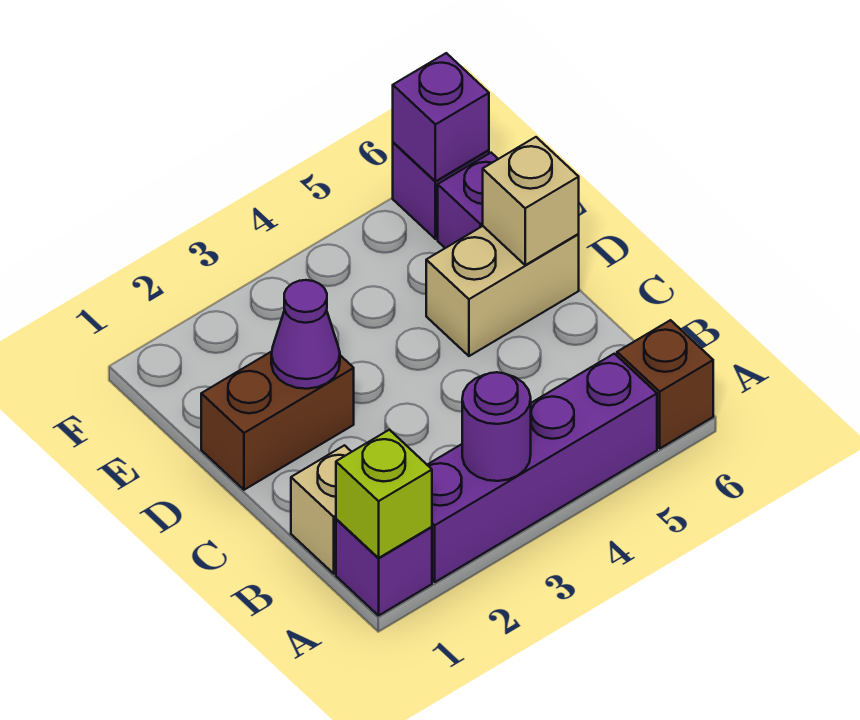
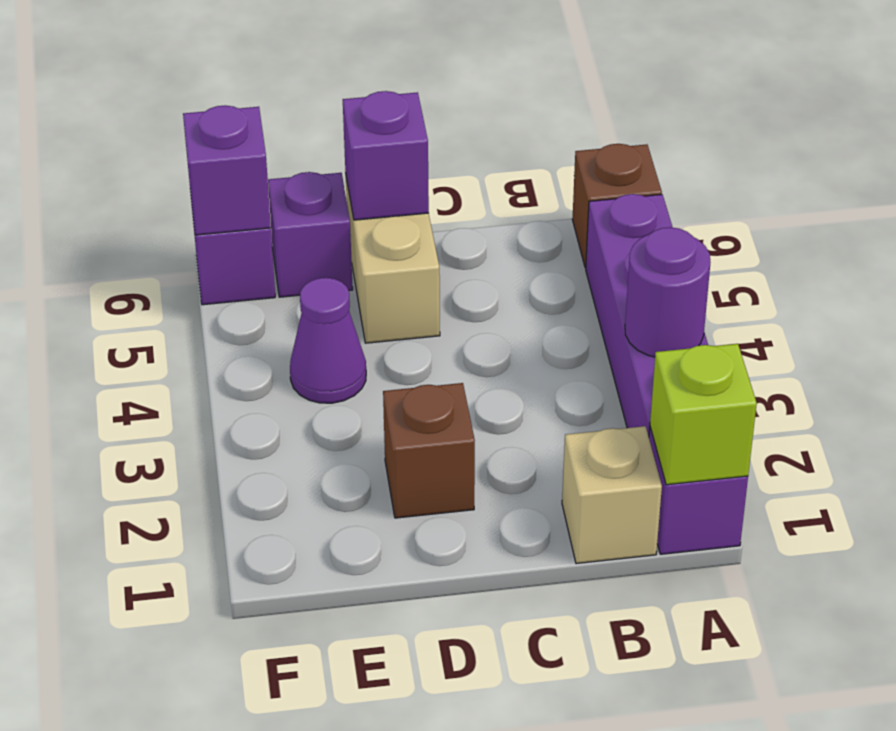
brown brick D1:D2 level 1 -> brown brick D2 level 1
purple cone D2 level 2 -> purple cone E4 level 1
tan brick D6 level 2 -> purple brick D6 level 2

